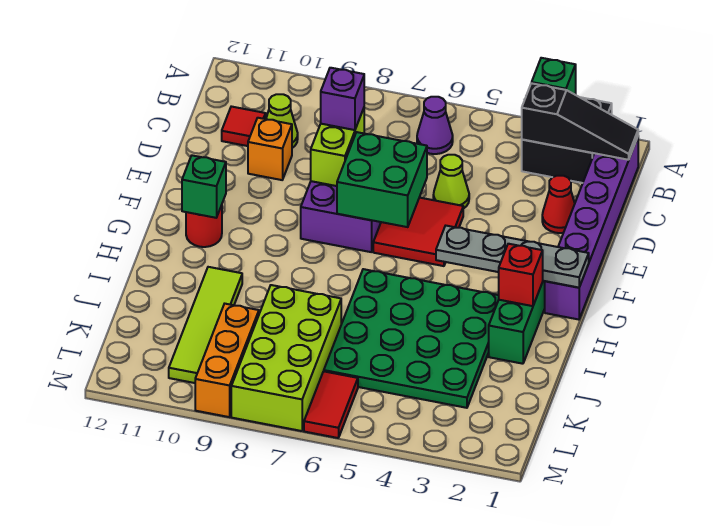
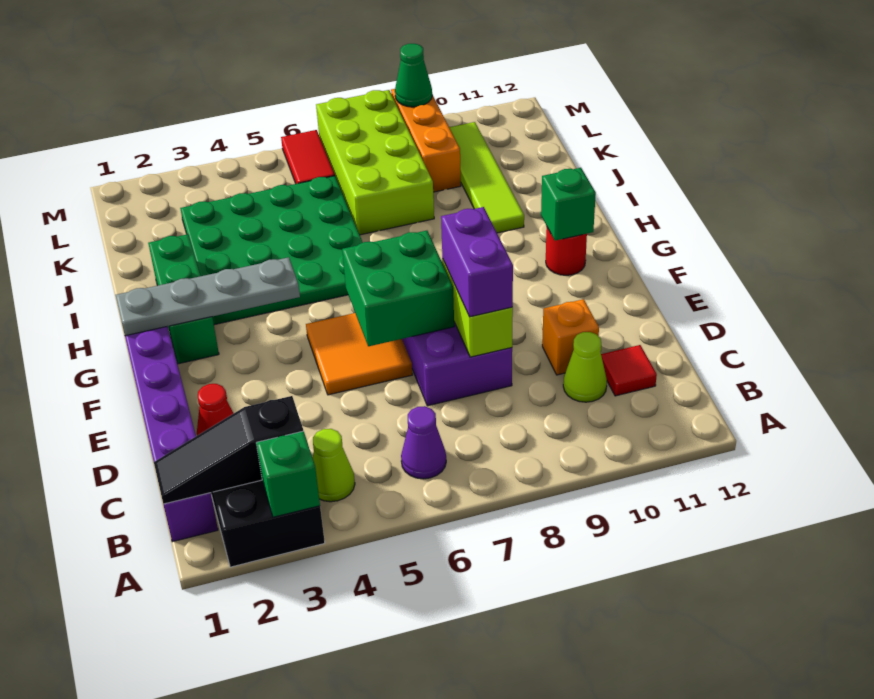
lime cone D5 level 1 -> lime cone B4 level 1
purple brick D8 level 3 -> purple brick D8:E8 level 3
red tile E5:F6 level 1 -> orange tile E5:F6 level 1
red brick H2 level 2 -> none
none -> green cone M9 level 2

